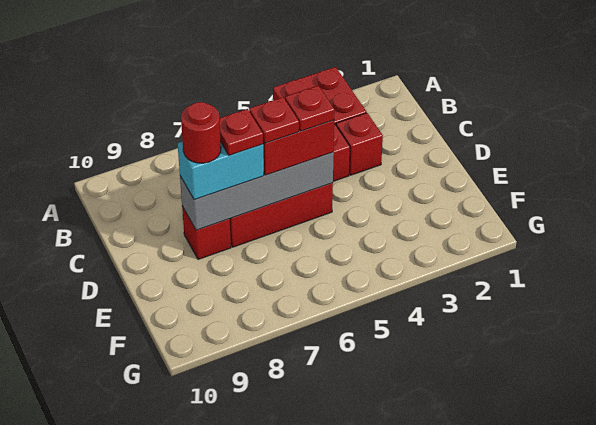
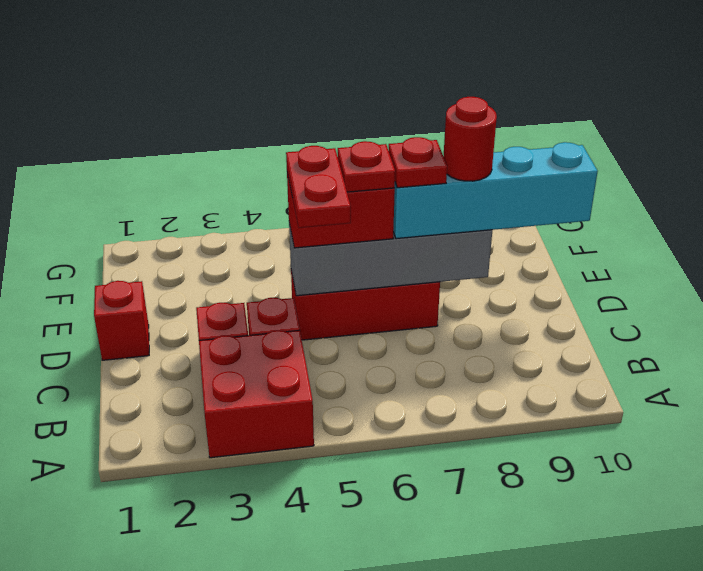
red plate D5 level 4 -> red plate C5:D5 level 4
cyan brick D7:D8 level 3 -> cyan brick D7:D10 level 3
red brick D8 level 1 -> red brick D1 level 1

